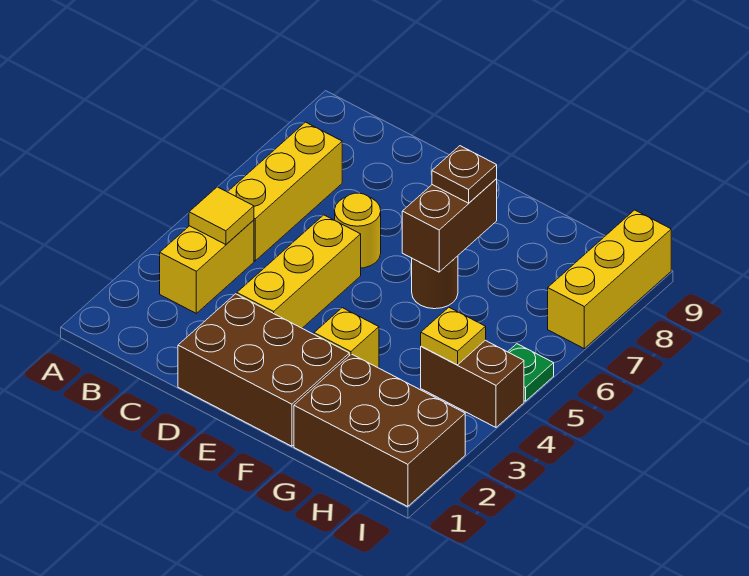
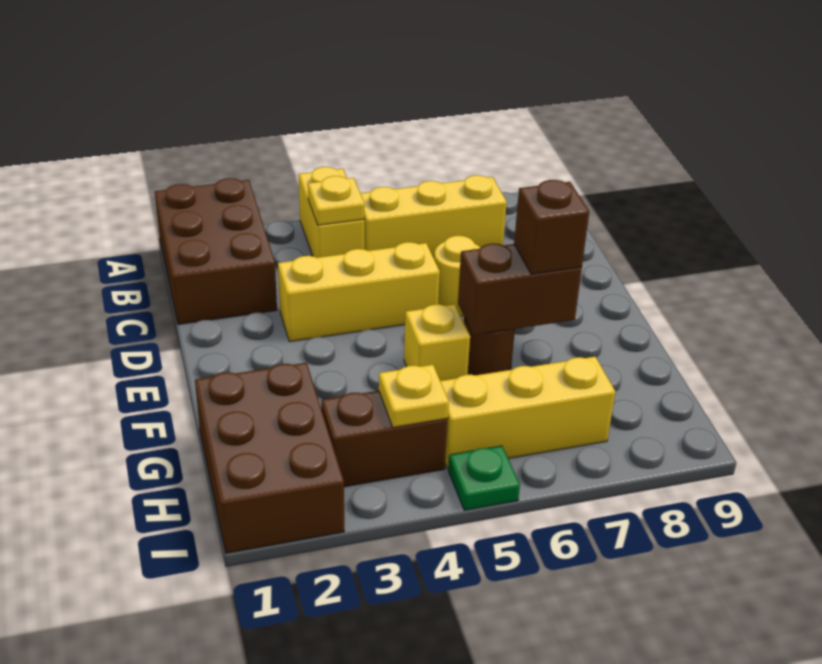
yellow brick B3:B4 level 1 -> yellow brick A4:B4 level 1
yellow tile B4 level 2 -> yellow plate B4 level 2
brown brick D1:F2 level 1 -> brown brick A1:C2 level 1
yellow brick F3 level 1 -> yellow brick F5 level 1
brown plate F7 level 3 -> brown brick F7 level 3
brown brick H4:I4 level 1 -> brown brick H3:H4 level 1
yellow brick I7:I9 level 1 -> yellow brick H5:H7 level 1

